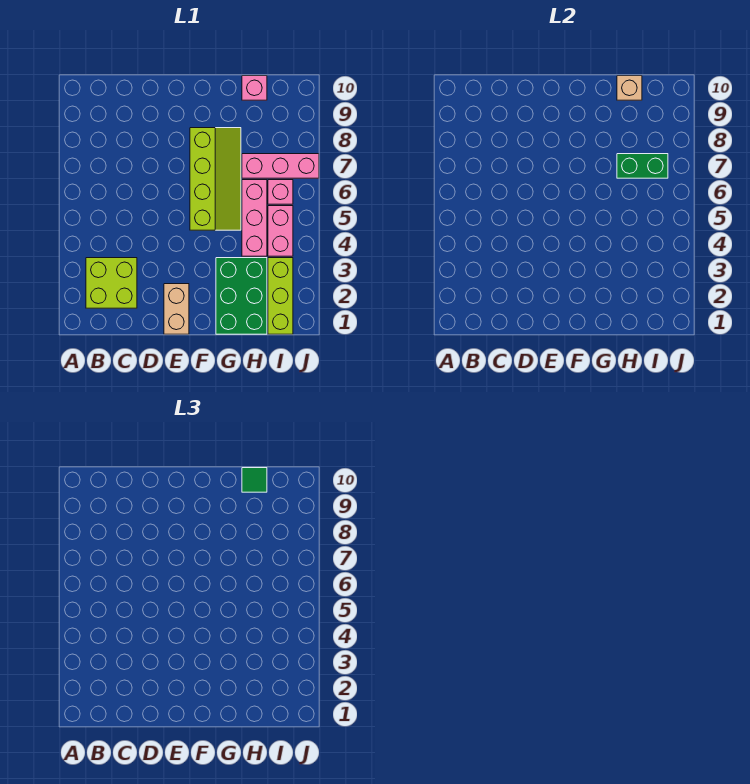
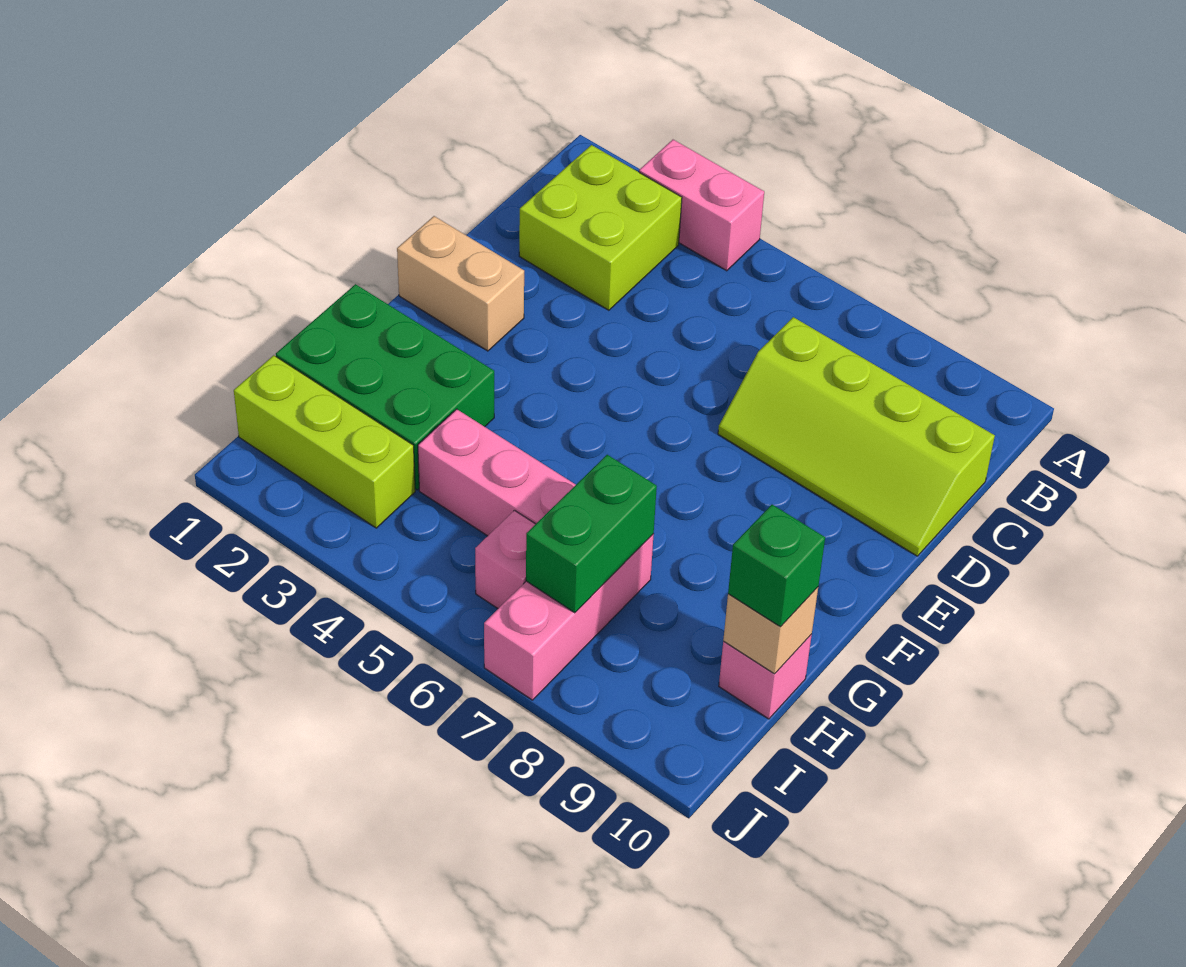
lime slope F5:G8 level 1 top F -> lime slope C7:D10 level 1 top C
green tile H10 level 3 -> green brick H10 level 3
pink brick I4:I5 level 1 -> pink brick A3:A4 level 1

